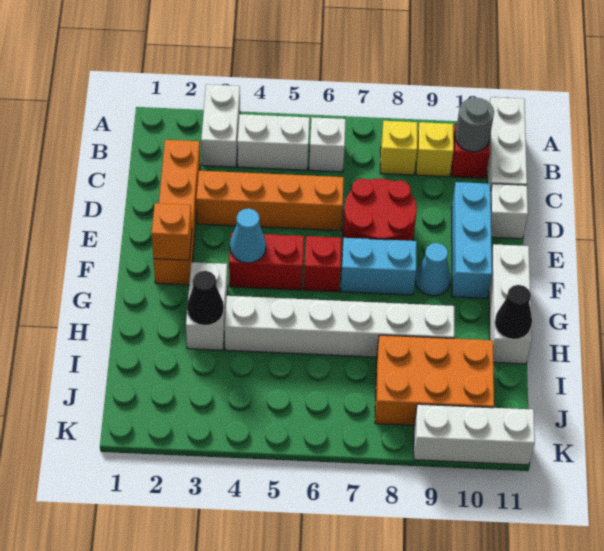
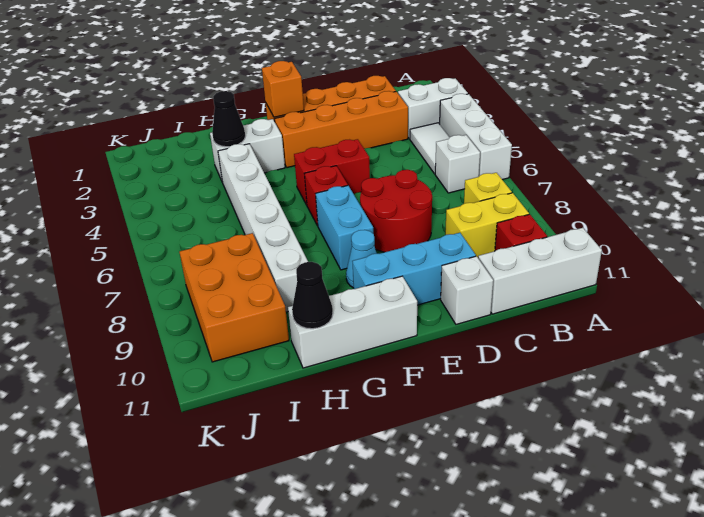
white brick B4:B5 level 1 -> white tile B4:B5 level 1
yellow brick B9 level 1 -> yellow brick B9:C9 level 1
grey round brick B10 level 2 -> none
orange brick D3:D6 level 1 -> orange brick C3:F3 level 1
red brick F4:F5 level 1 -> red brick E5:F5 level 1
cyan cone F4 level 2 -> none
white brick K9:K11 level 1 -> white brick A4:A6 level 1

